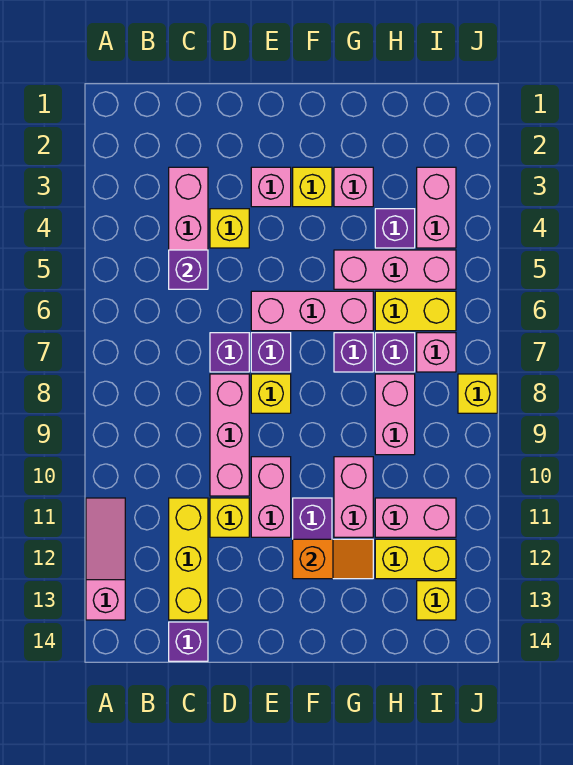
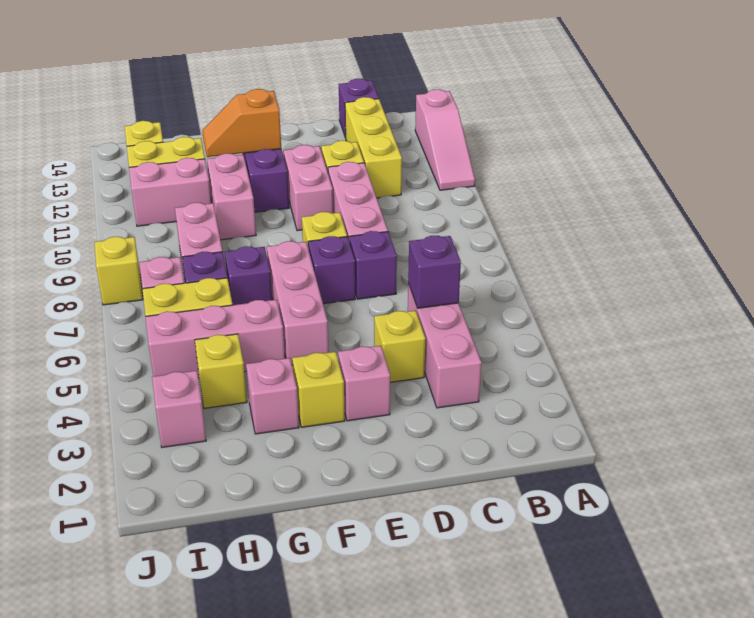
pink brick E6:G6 level 1 -> pink brick F5:F7 level 1
purple brick H4 level 1 -> yellow brick H4 level 1
pink brick I3:I4 level 1 -> pink brick I3 level 1

